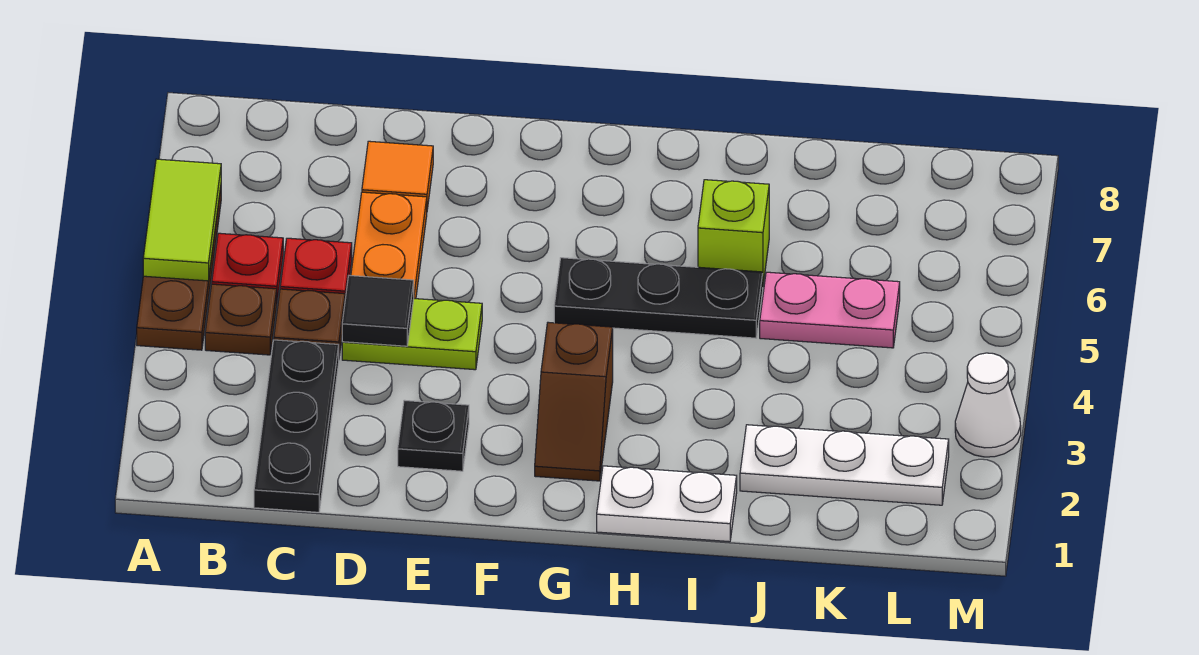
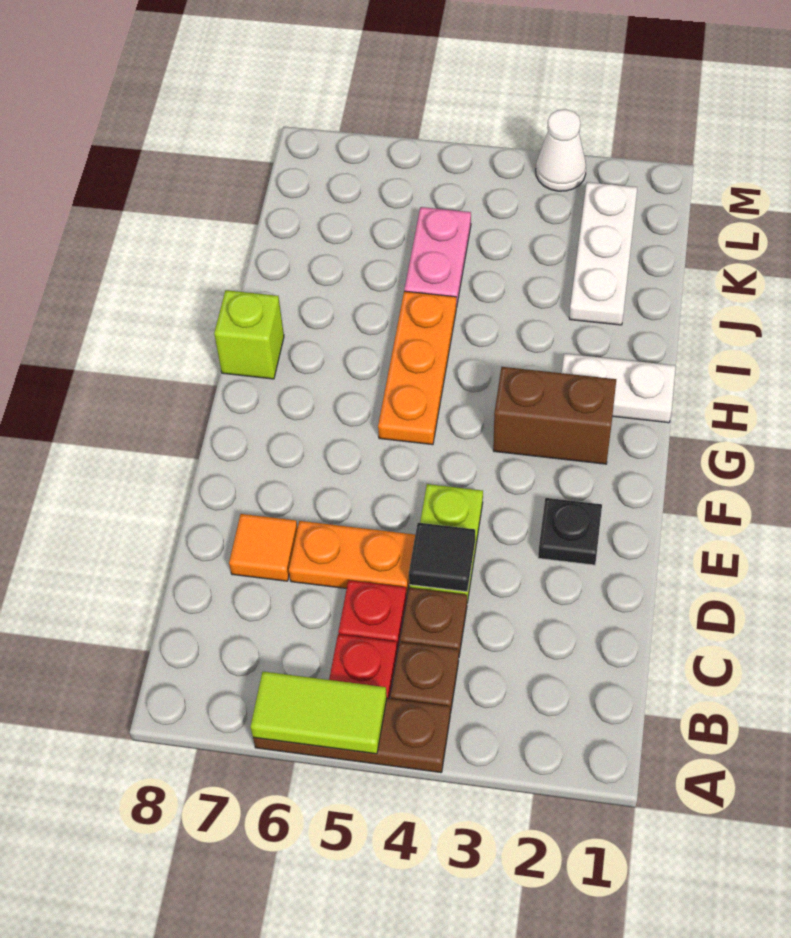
black plate C1:C3 level 1 -> none
brown slope G2:G3 level 1 top 3 -> brown brick G2:G3 level 1
black plate G5:I5 level 1 -> orange plate G5:I5 level 1
white plate H1:I1 level 1 -> white plate H1:H2 level 1
lime brick I6 level 1 -> lime brick H8 level 1

